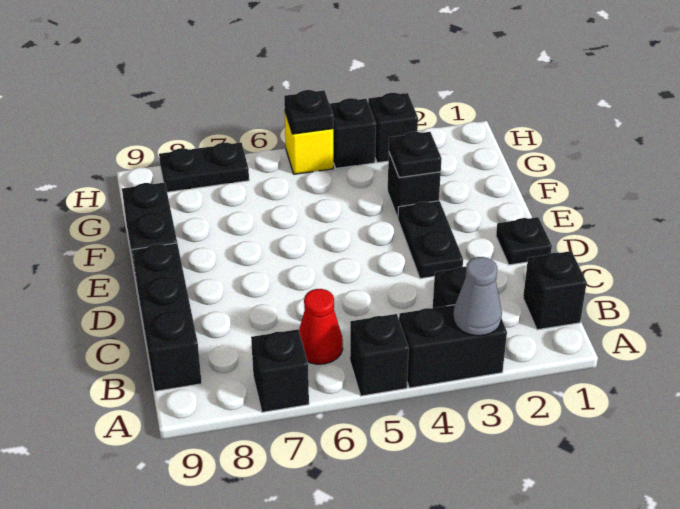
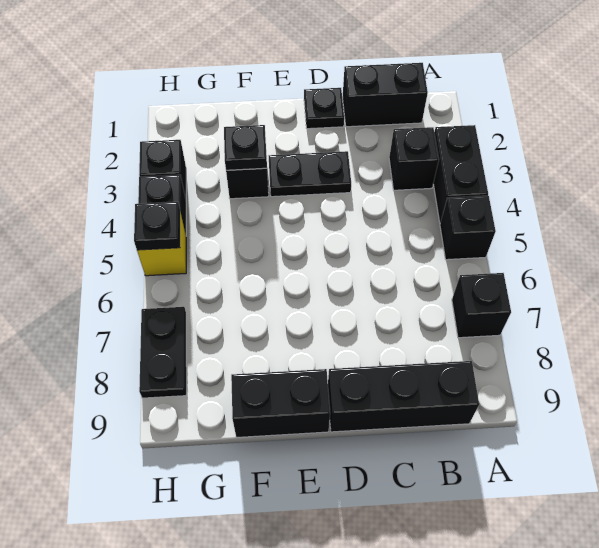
grey cone A3 level 2 -> none
black brick B1 level 1 -> black brick B1:C1 level 1
red cone B6 level 1 -> none

